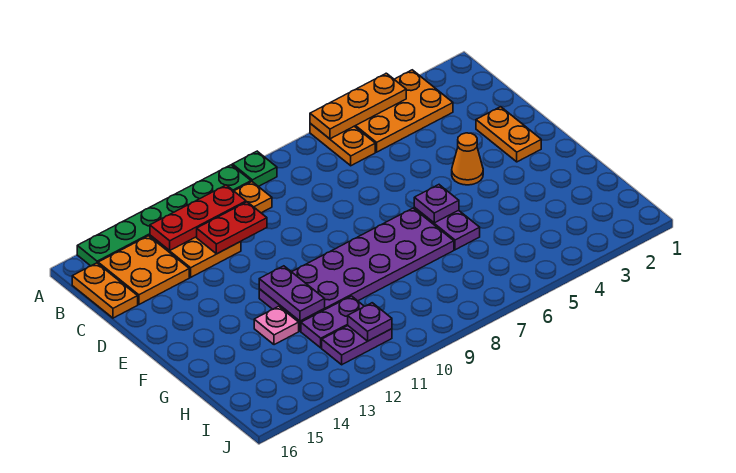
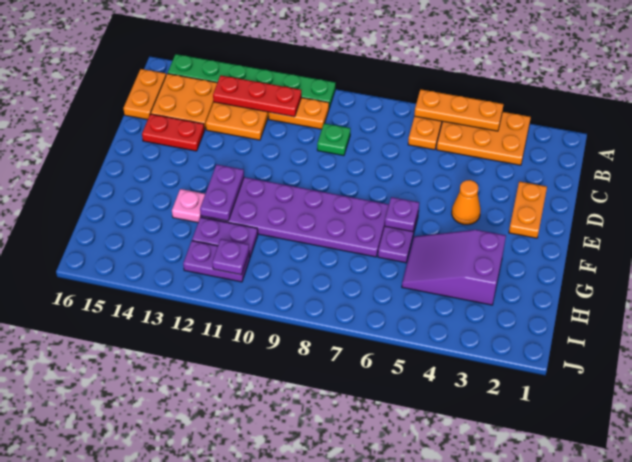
green plate A9 level 1 -> green plate C9 level 1
red plate C11:C12 level 2 -> red plate D14:D15 level 1
none -> purple slope G3:H5 level 1 top 3

